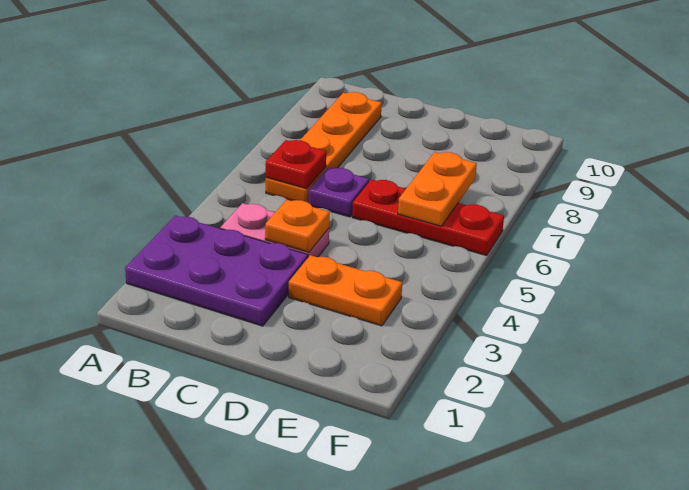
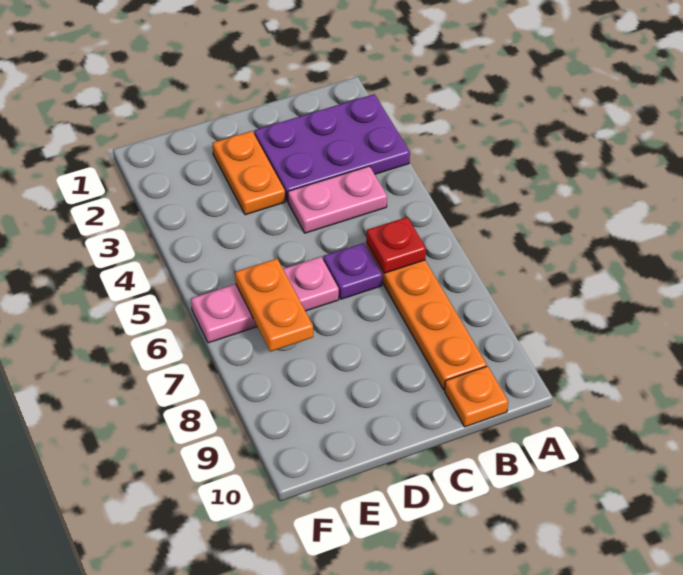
orange plate C4 level 2 -> orange plate B10 level 1
orange plate D3:E3 level 1 -> orange plate D2:D3 level 1
red plate D6:F6 level 1 -> pink plate D6:F6 level 1

